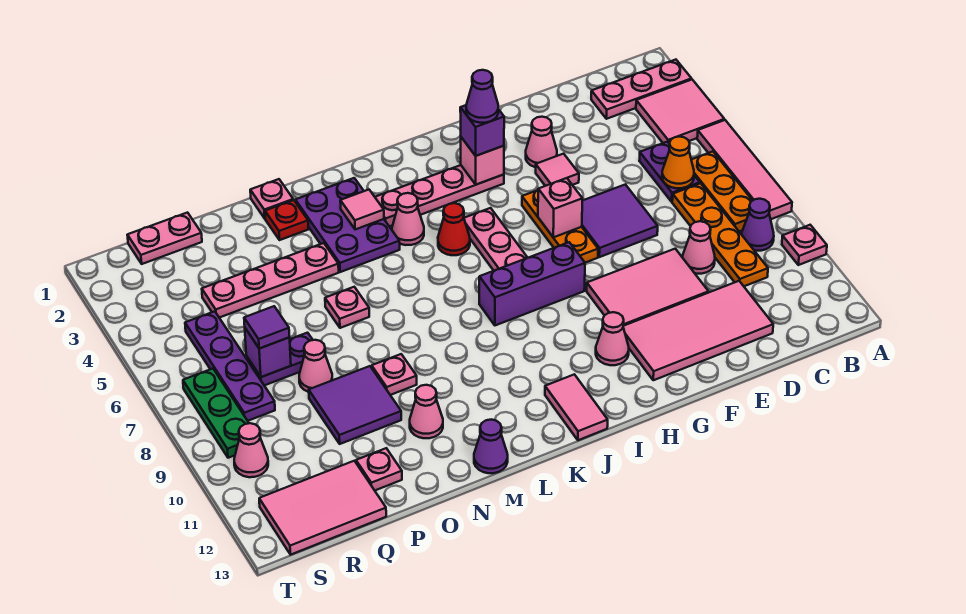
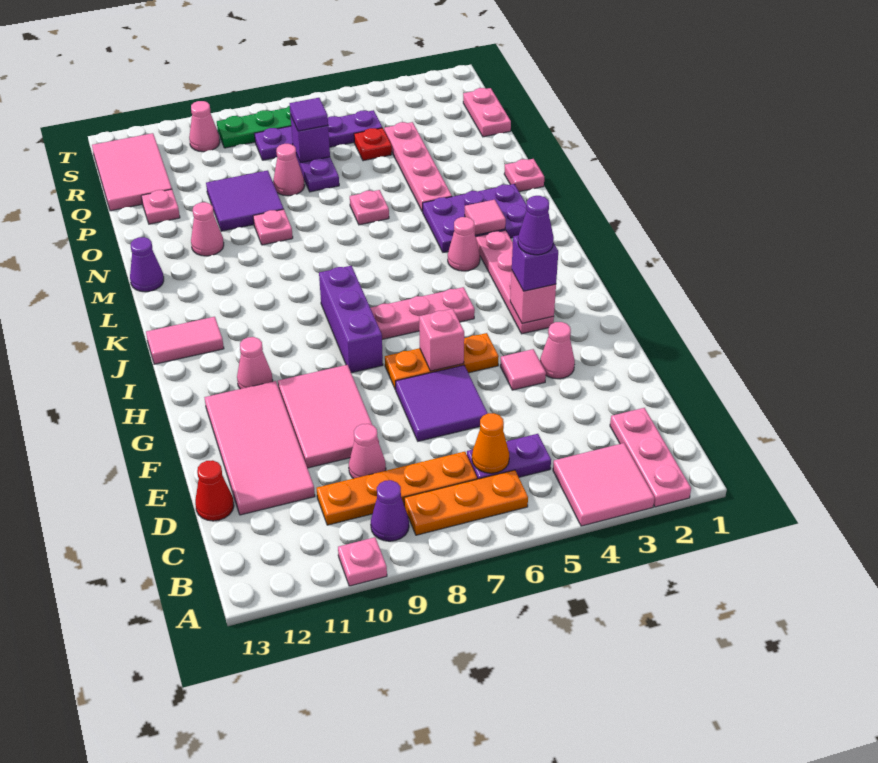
pink tile A5:A8 level 1 -> none
red cone J5 level 1 -> red cone D13 level 1
red plate N2 level 1 -> red plate Q5 level 1

